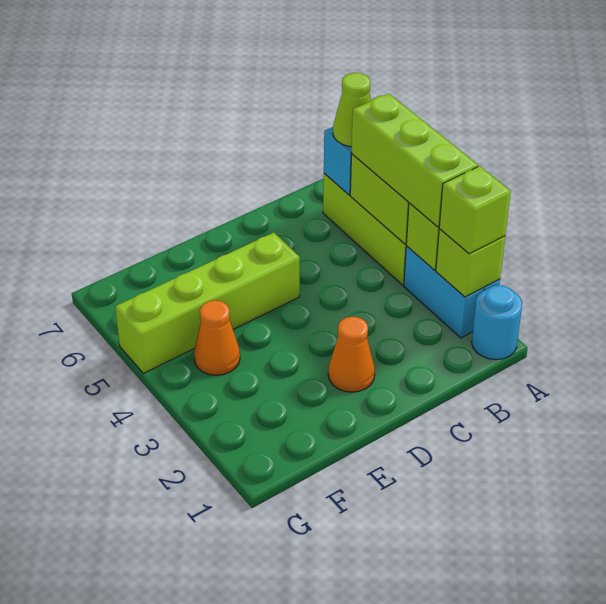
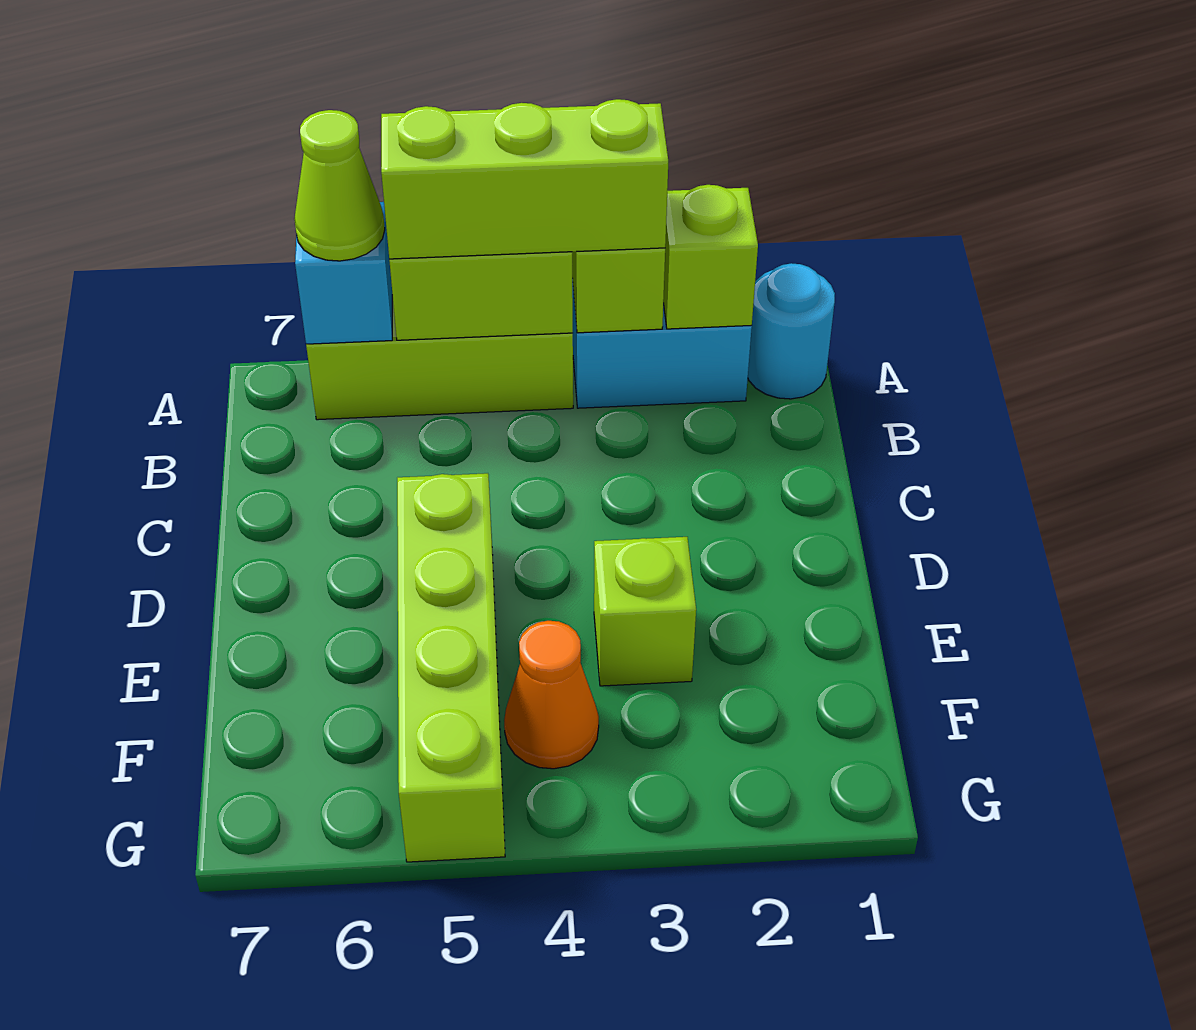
lime brick A2 level 3 -> lime brick E3 level 1
orange cone D2 level 1 -> none

